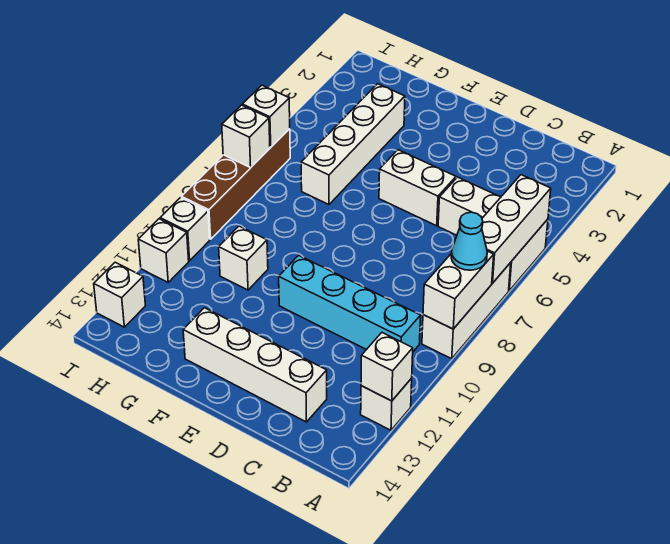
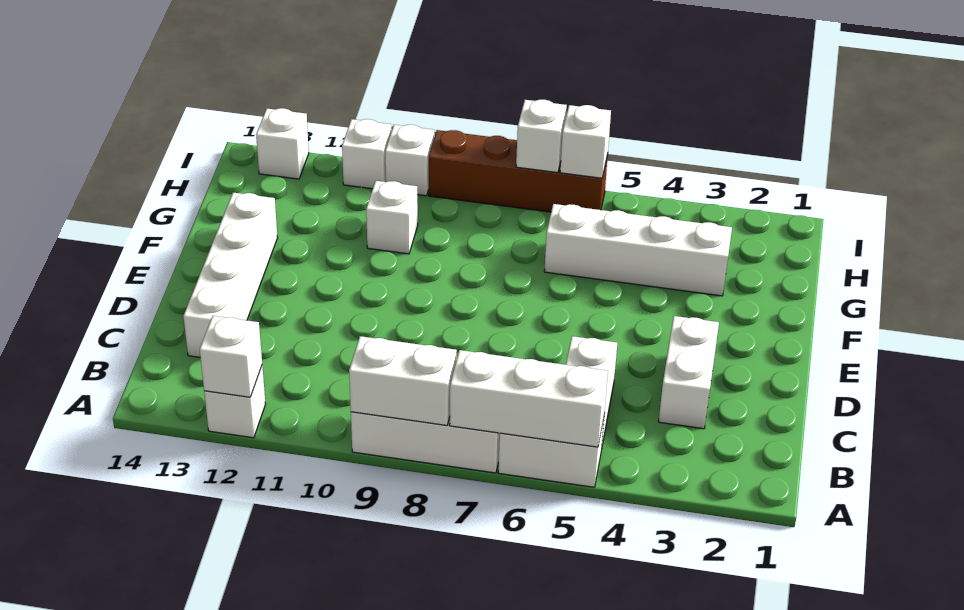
cyan cone A8 level 3 -> none
cyan brick B10:E10 level 1 -> none
white brick D5:E5 level 1 -> white brick C3:D3 level 1

